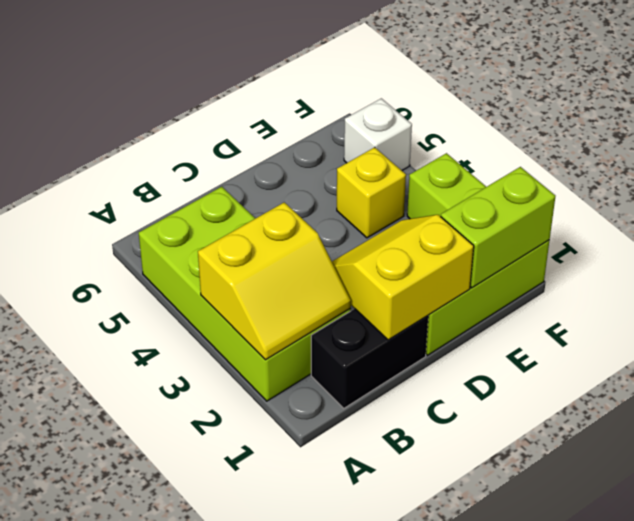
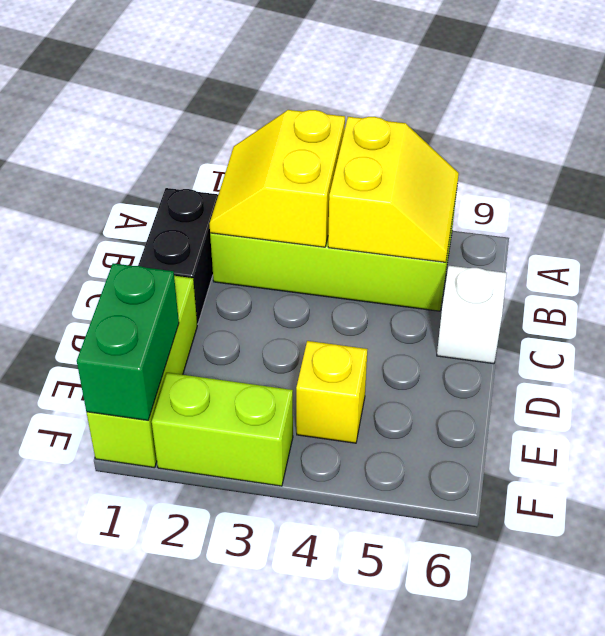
yellow slope C1:D2 level 2 top 1 -> yellow slope A4:B5 level 2 top 4
lime brick E1:F1 level 2 -> green brick E1:F1 level 2
white brick F5 level 1 -> white brick C6 level 1

